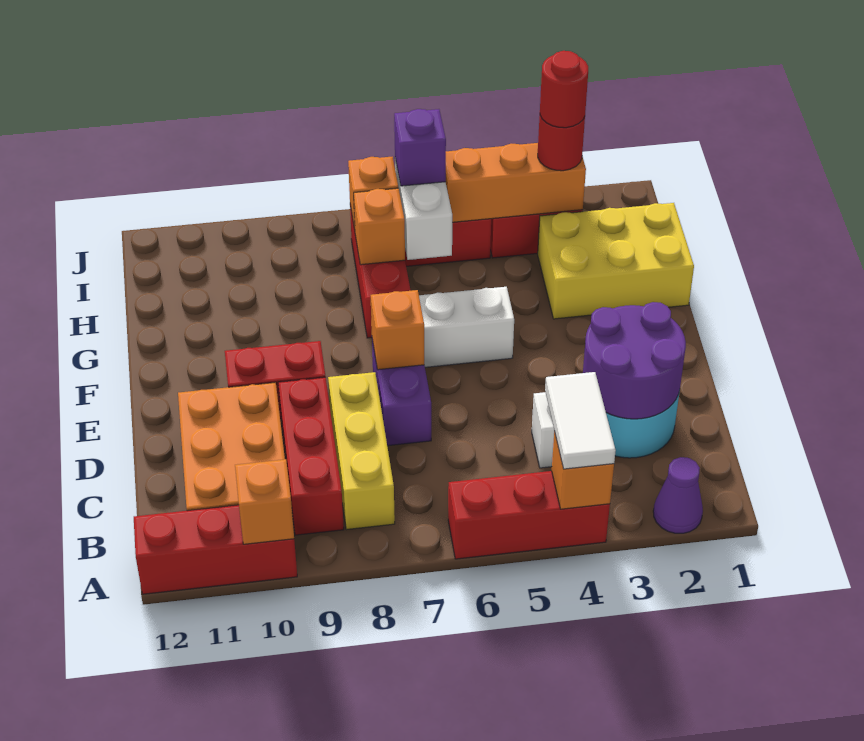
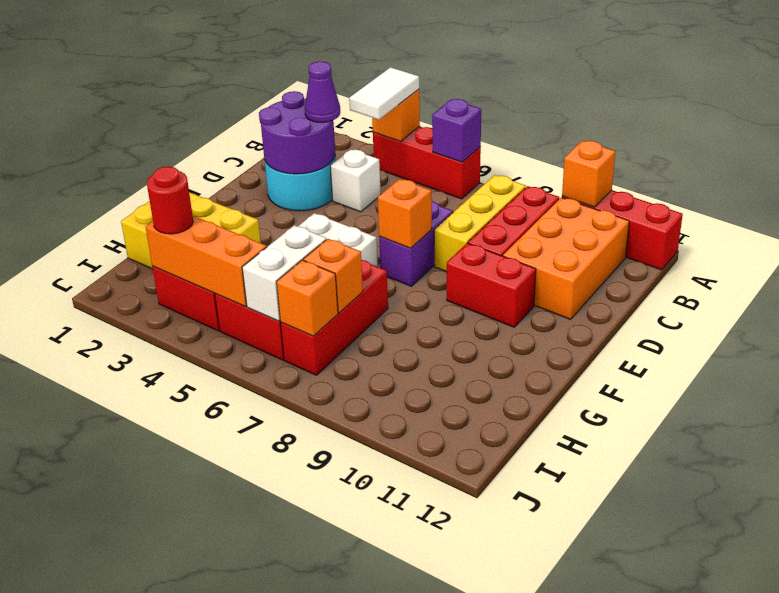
purple cone A2 level 1 -> purple cone C3 level 3
red round brick I3 level 4 -> none
purple brick I6 level 3 -> purple brick A6 level 2

